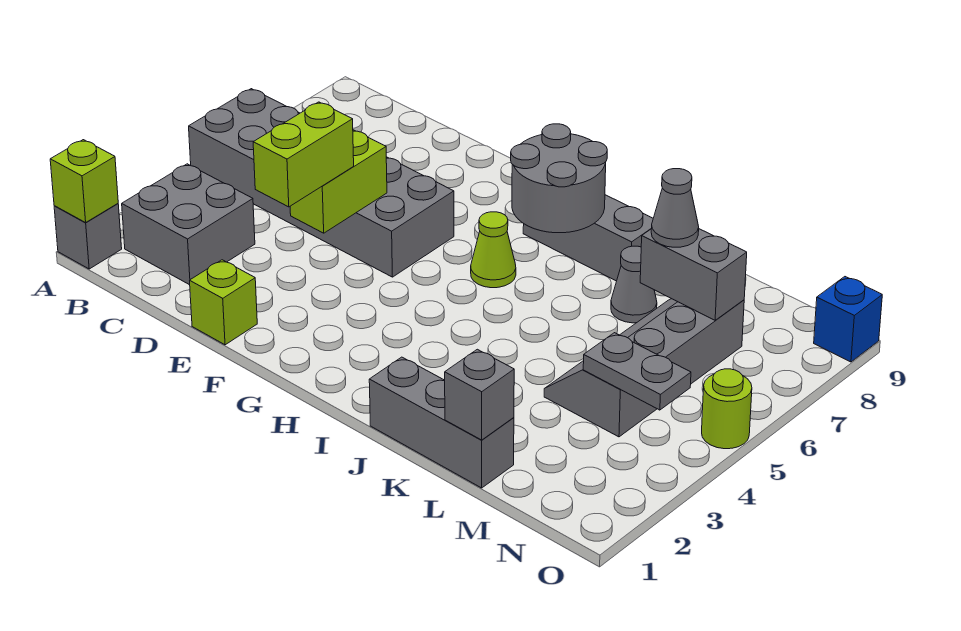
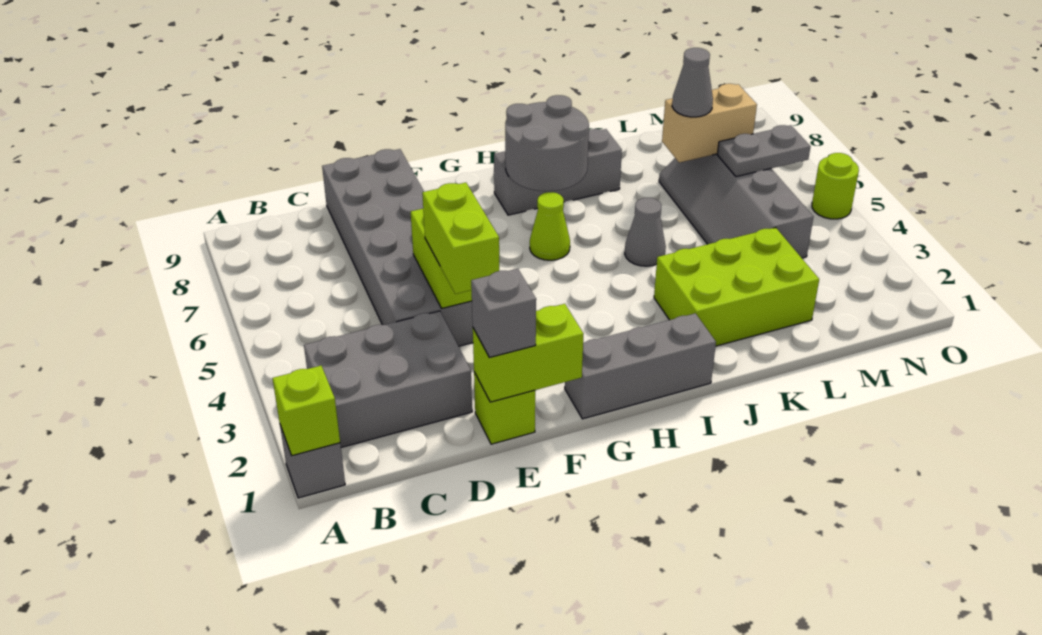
grey brick A5:F6 level 1 -> grey brick D4:E9 level 1
grey brick B2:C3 level 1 -> grey brick B2:D3 level 1
none -> lime brick E1:F1 level 2
grey brick J1:L1 level 1 -> grey brick G1:I1 level 1
none -> lime brick J2:L3 level 1
grey cone K7 level 1 -> grey cone J5 level 1
grey brick L1 level 2 -> grey brick E1 level 3
grey brick L7:M7 level 2 -> tan brick L7:M7 level 2
grey plate M4:N4 level 2 -> grey plate M6:N6 level 2
blue brick O9 level 1 -> none

